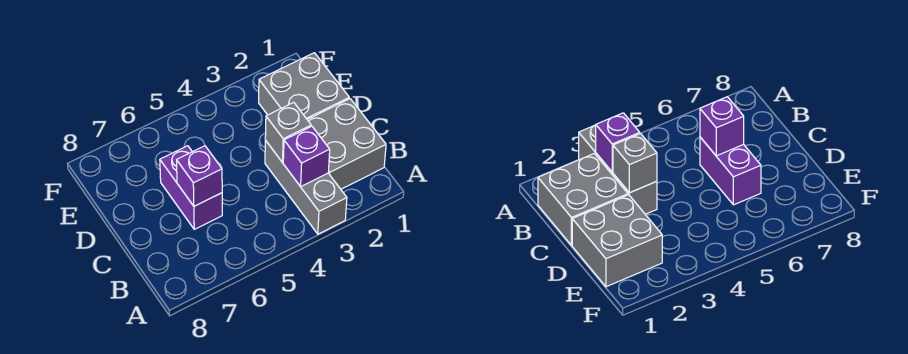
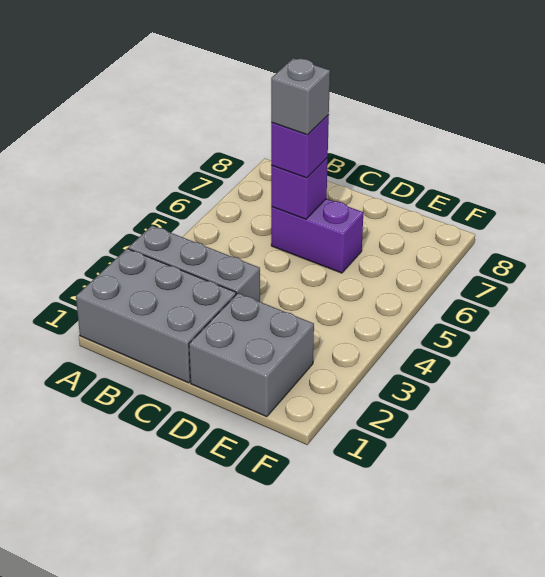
grey brick B1:C2 level 1 -> grey brick A1:C2 level 1
purple brick B3 level 2 -> purple brick C6 level 3
grey brick C3 level 2 -> grey brick C6 level 4

